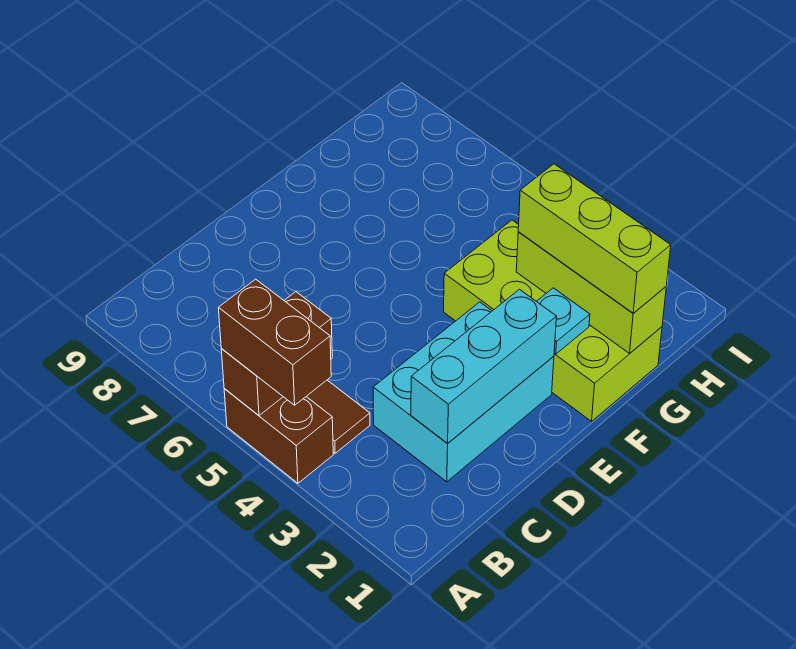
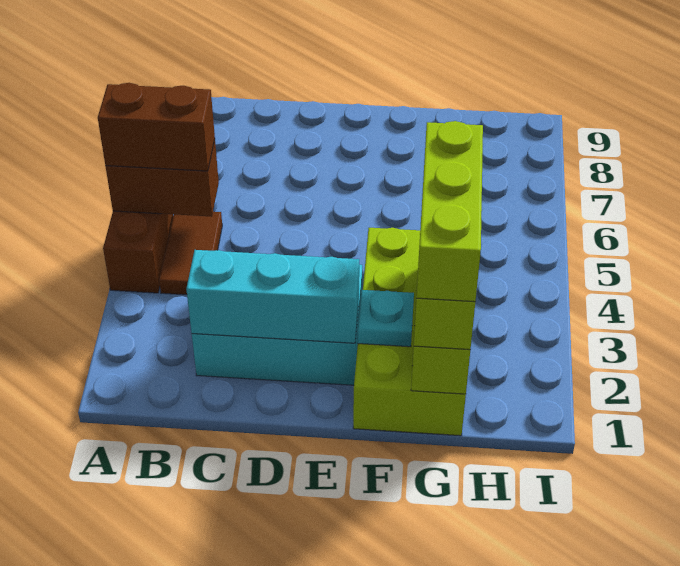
brown brick A4:A5 level 3 -> brown brick A5:B5 level 3
none -> lime brick G1:G3 level 4

